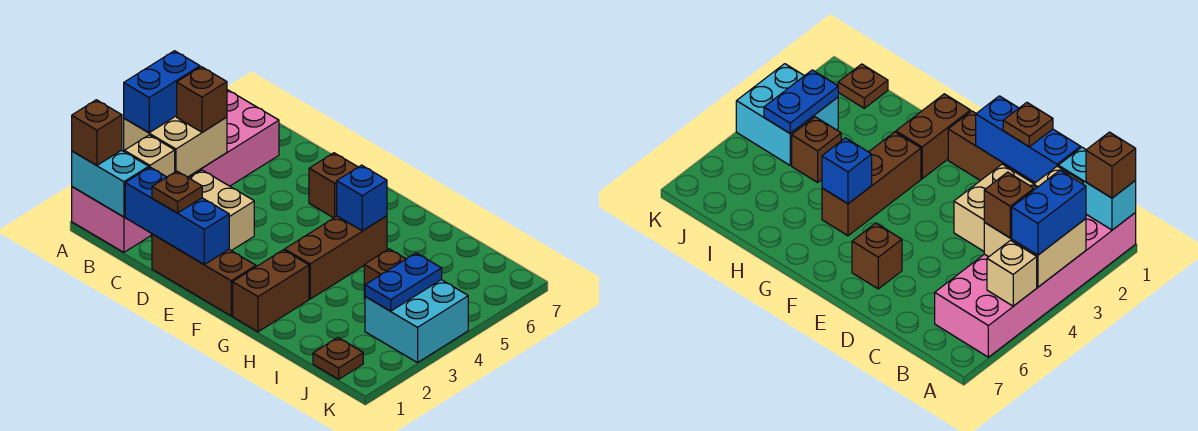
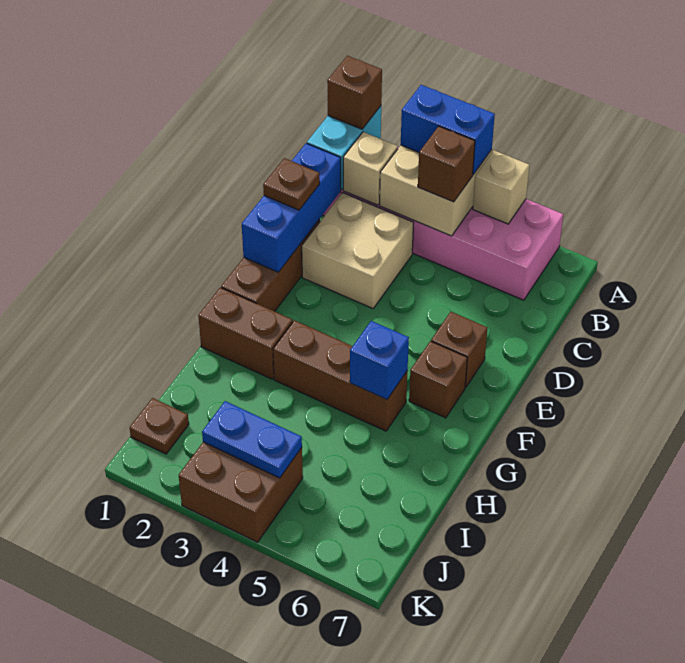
brown brick I4 level 1 -> brown brick F6 level 1
cyan brick J3:K4 level 1 -> brown brick J3:K4 level 1

